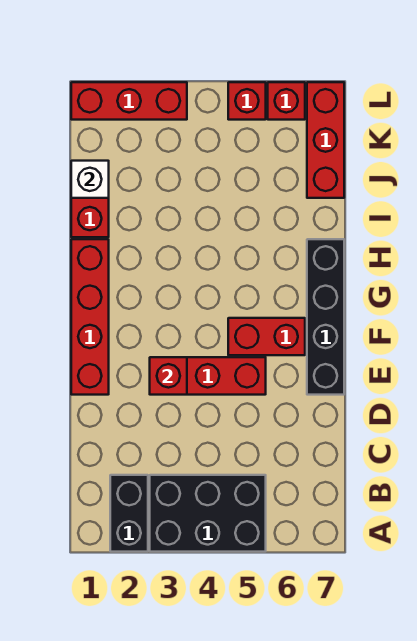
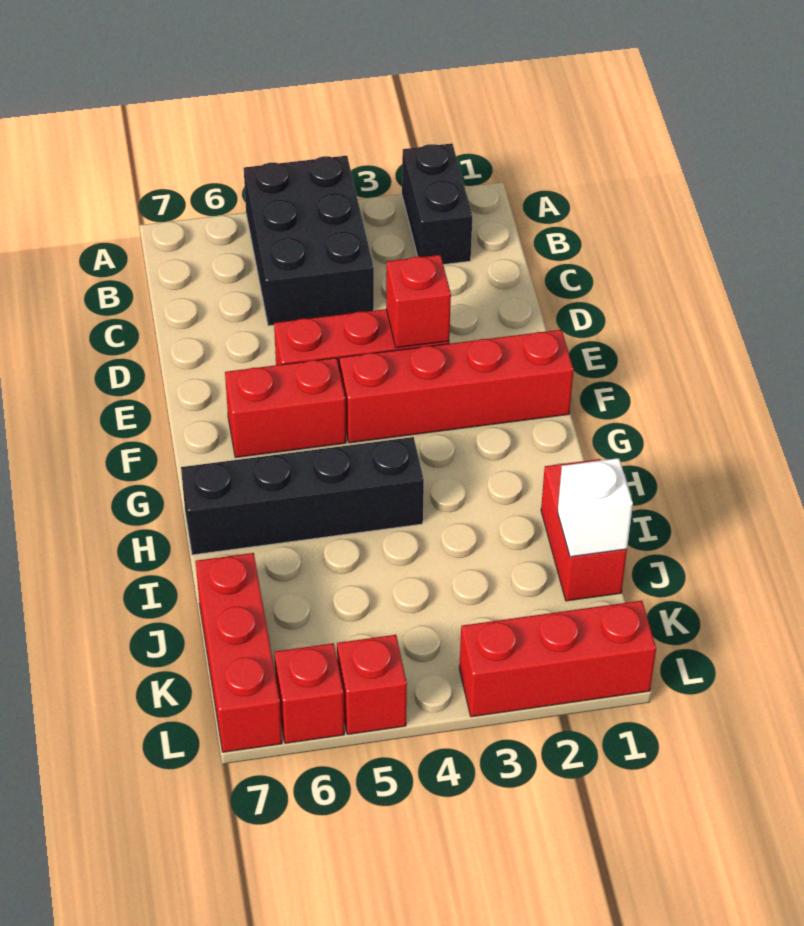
black brick A3:B5 level 1 -> black brick A4:C5 level 1
red brick E1:H1 level 1 -> red brick F1:F4 level 1
black brick E7:H7 level 1 -> black brick H4:H7 level 1

